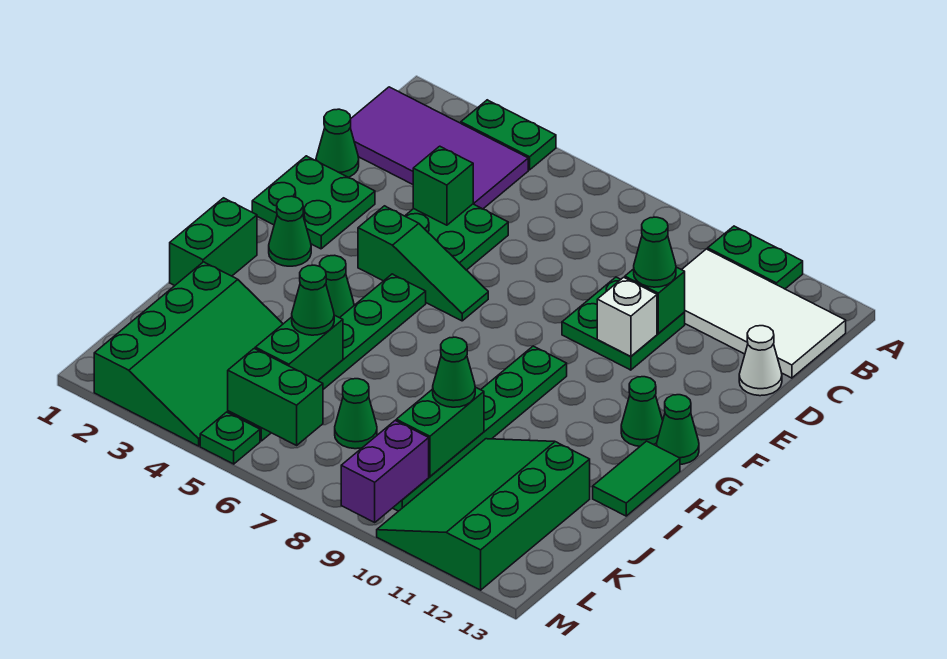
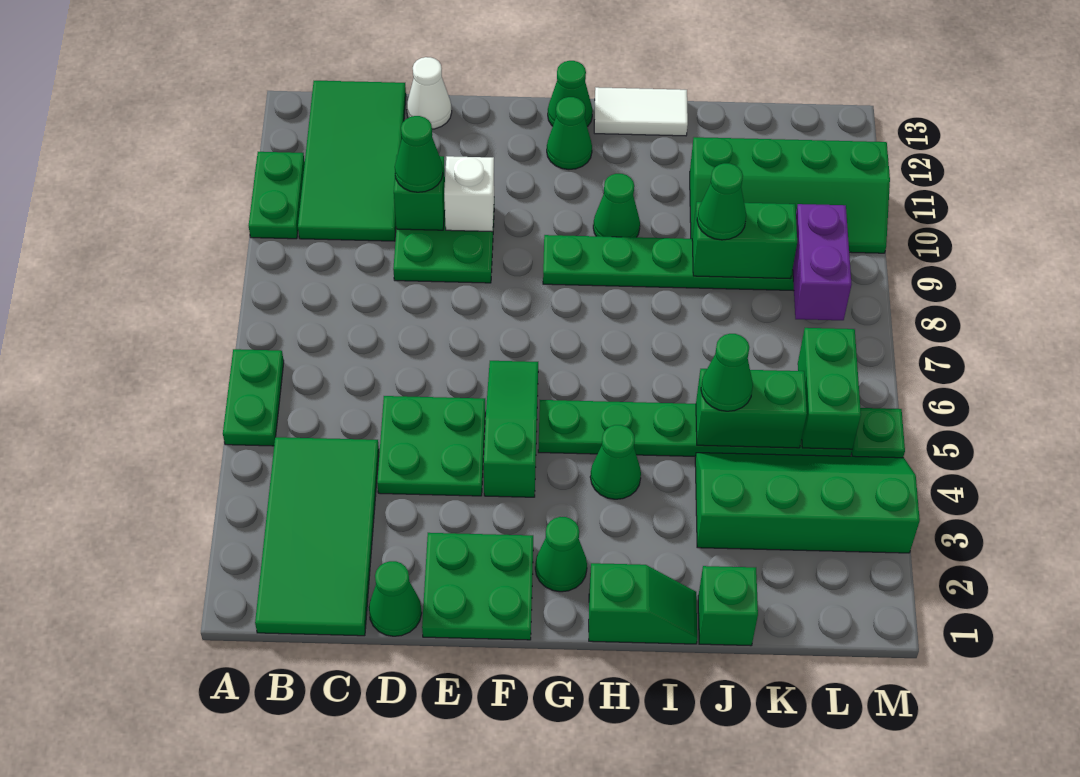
green plate A3:A4 level 1 -> green plate A5:A6 level 1
purple tile B1:C4 level 1 -> green tile B1:C4 level 1
white tile B10:C13 level 1 -> green tile B10:C13 level 1
green brick D4 level 2 -> green brick J1 level 1
green brick H1:I1 level 1 -> green slope H1:I1 level 1 top H
green tile H13:I13 level 1 -> white tile H13:I13 level 1
green slope J2:M4 level 1 top 2 -> green slope J3:M4 level 1 top 3
green slope J10:M12 level 1 top 12 -> green slope J10:M11 level 1 top 11
green cone K7 level 1 -> green cone H10 level 1
purple brick L9:M9 level 2 -> purple brick L8:L9 level 2

